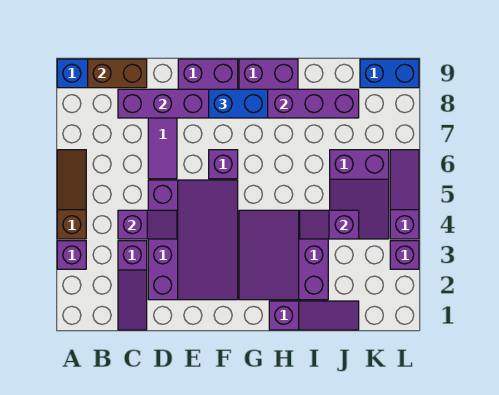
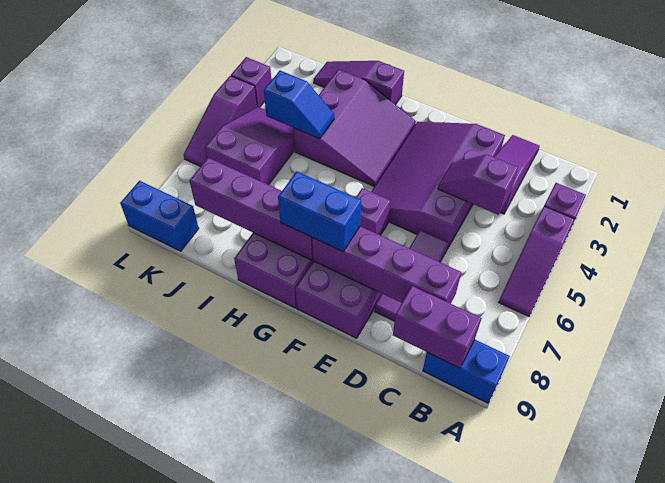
brown slope A4:A6 level 1 top 4 -> purple slope A4:A6 level 1 top 4
brown brick B9:C9 level 2 -> purple brick B9:C9 level 2
purple slope I4:J4 level 2 top J -> blue slope I4:J4 level 2 top J

